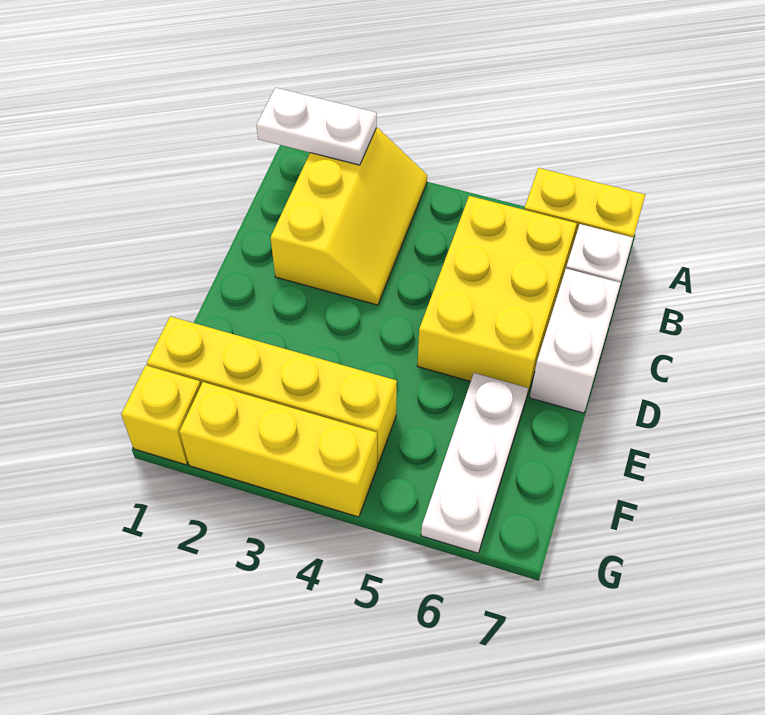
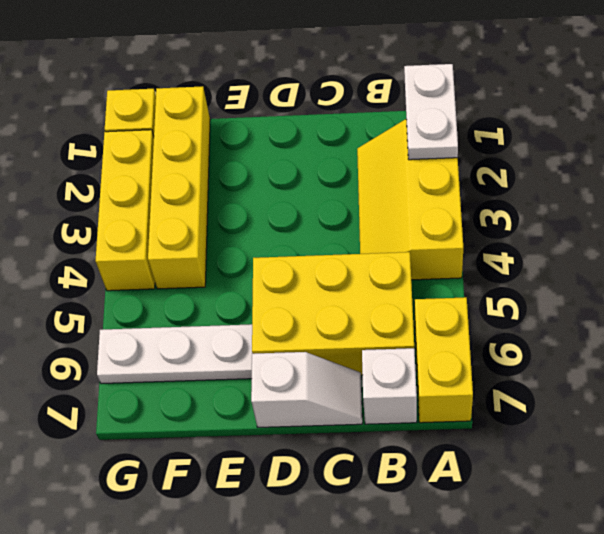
yellow slope A2:C3 level 1 top 2 -> yellow slope A2:B4 level 1 top A
white brick C7:D7 level 1 -> white slope C7:D7 level 1 top D

